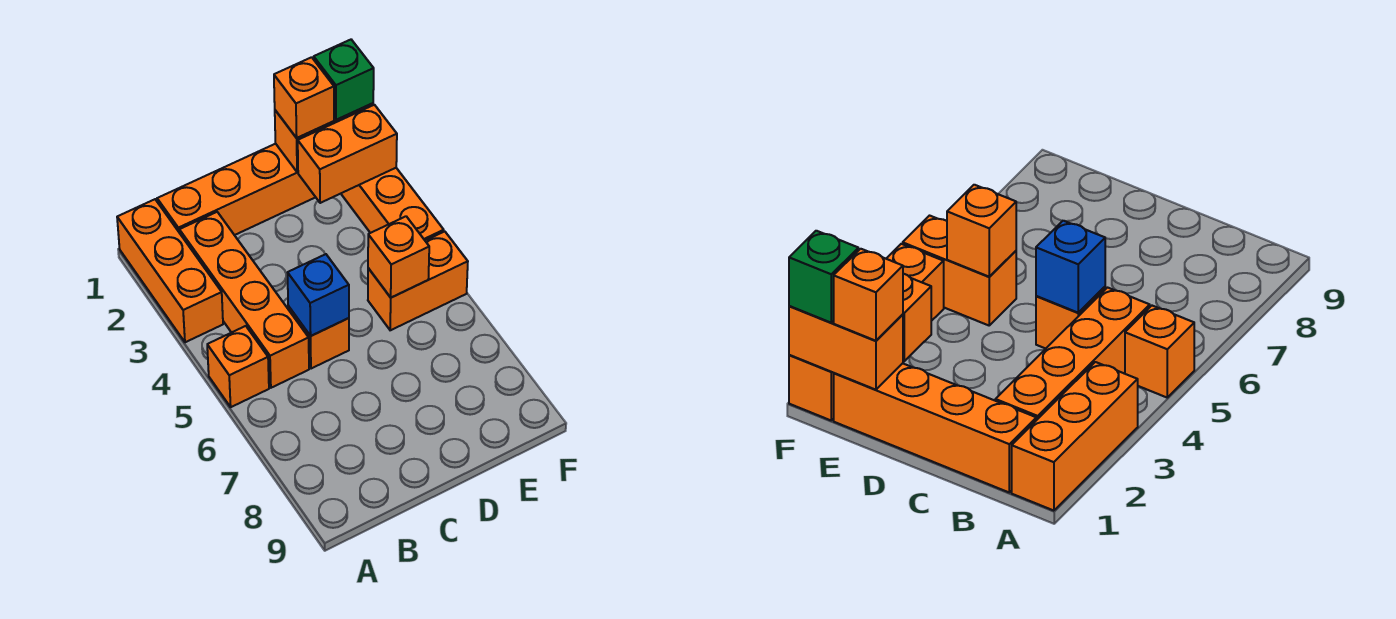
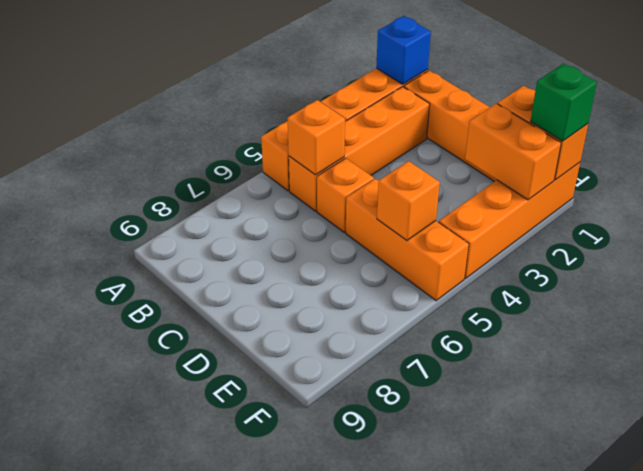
blue brick C5 level 2 -> blue brick A1 level 2
orange brick E1 level 3 -> orange brick B5 level 2
orange brick E5:F5 level 1 -> orange brick D5:F5 level 1

